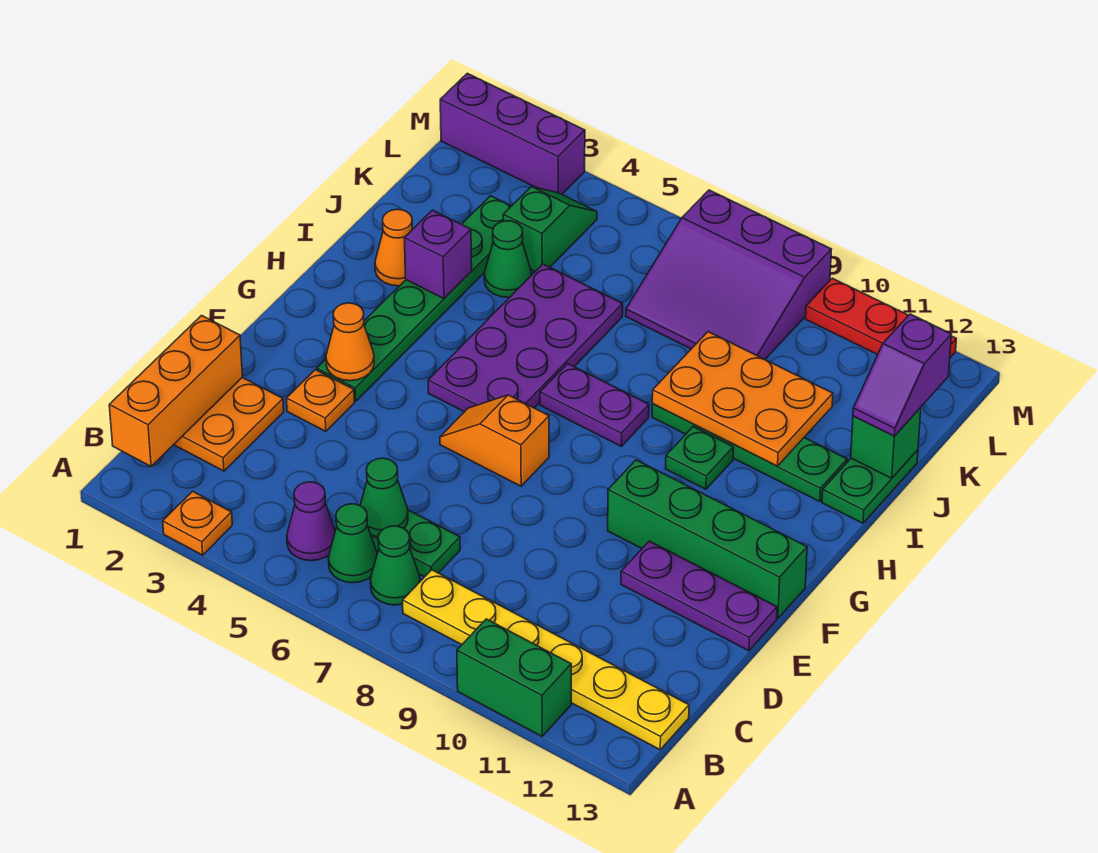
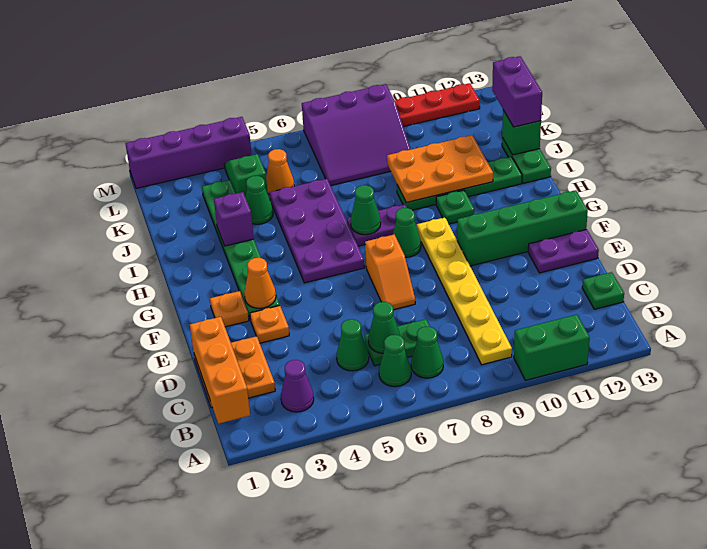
orange plate A3 level 1 -> orange plate F2 level 1
purple cone B5 level 1 -> purple cone B3 level 1
yellow plate B8:B13 level 1 -> yellow plate B9:G9 level 1
none -> green cone C5 level 1
none -> green plate C13 level 1
purple plate E11:E13 level 1 -> purple plate E12:E13 level 1
orange slope F6:F7 level 1 top 7 -> orange slope E7:F7 level 1 top F
none -> green cone G8 level 1
none -> green cone H7 level 2
orange cone I2 level 1 -> orange cone K5 level 1
purple slope J13:K13 level 3 top K -> purple brick J13:K13 level 3
purple brick M1:M3 level 1 -> purple brick M1:M4 level 1

